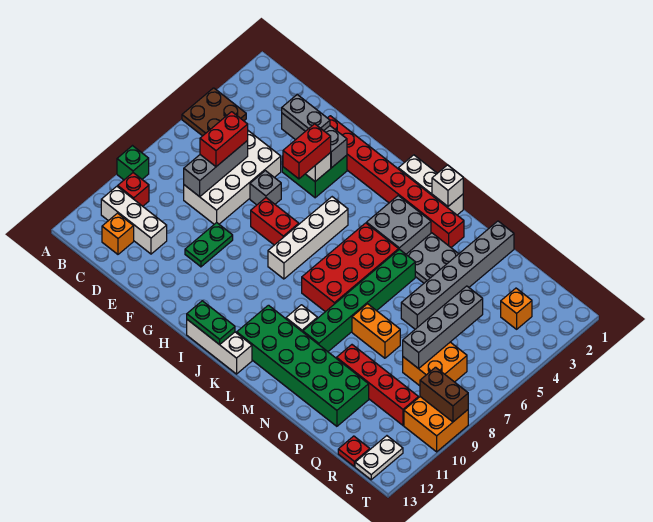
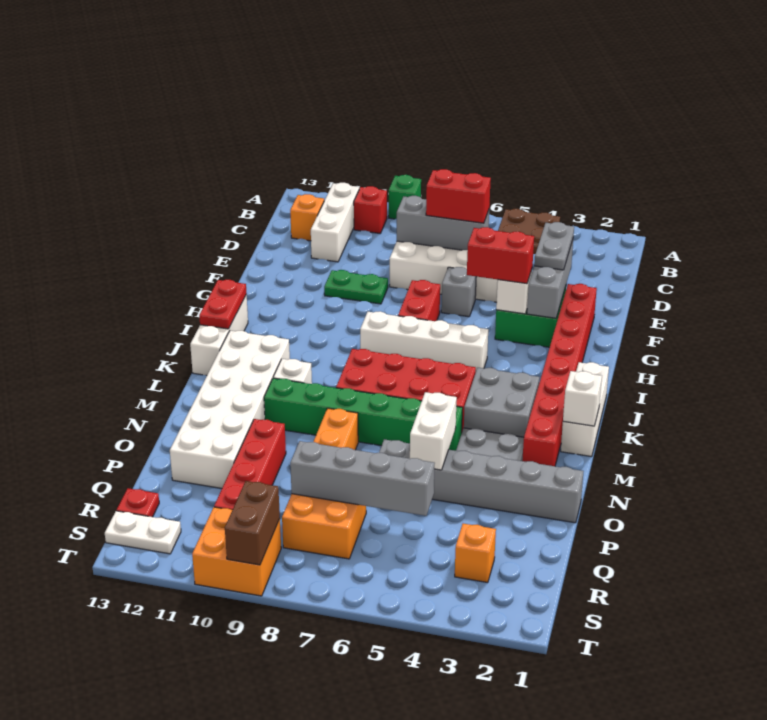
green plate I13:J13 level 2 -> red plate I13:J13 level 2
green brick K11:P12 level 1 -> white brick K11:P12 level 1
none -> white brick N5:O5 level 2

